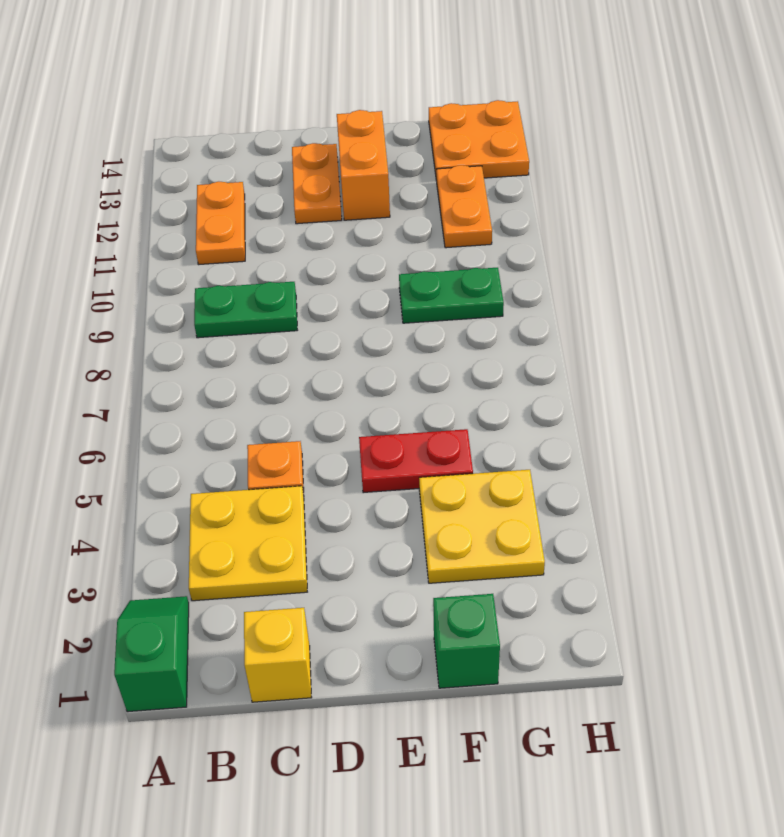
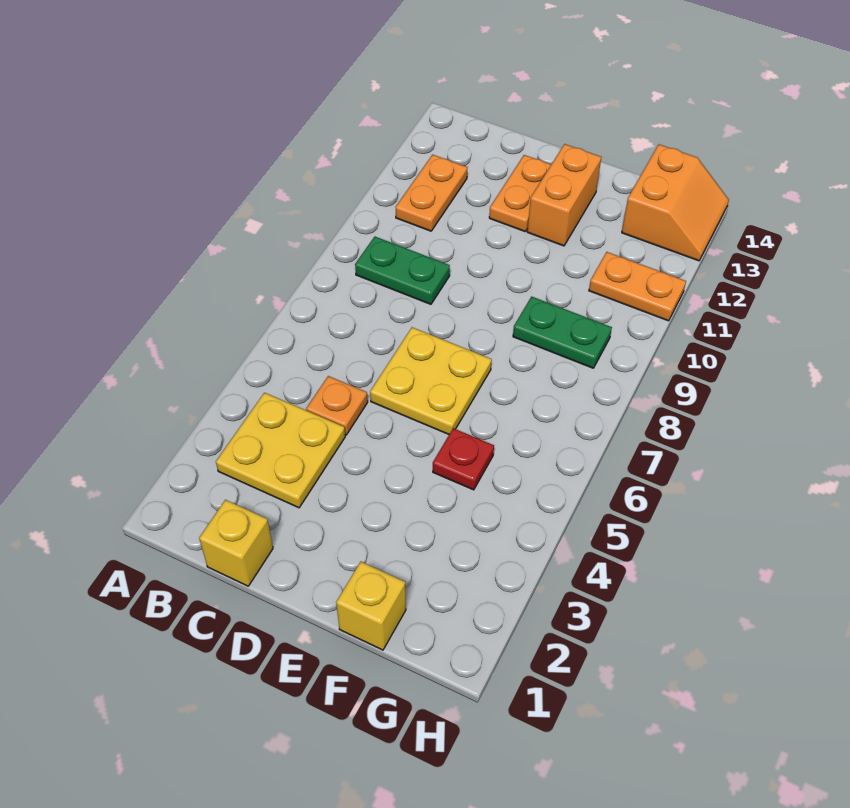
green slope A1:A2 level 1 top 1 -> none
red plate E5:F5 level 1 -> red plate F5 level 1
green brick F1 level 1 -> yellow brick F1 level 1
yellow plate F3:G4 level 1 -> yellow plate D6:E7 level 1
orange plate G11:G12 level 1 -> orange plate G11:H11 level 1
orange plate G13:H14 level 1 -> orange slope G13:H14 level 1 top G

